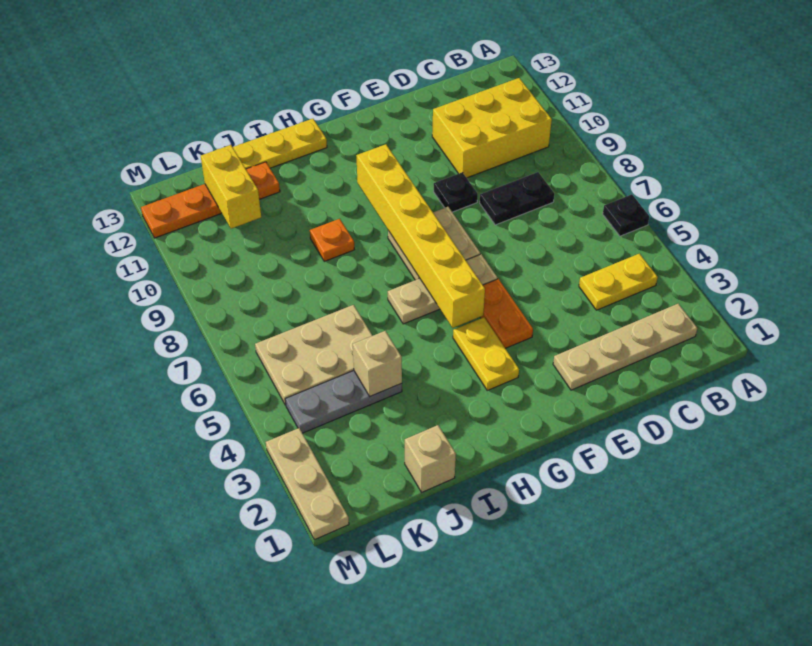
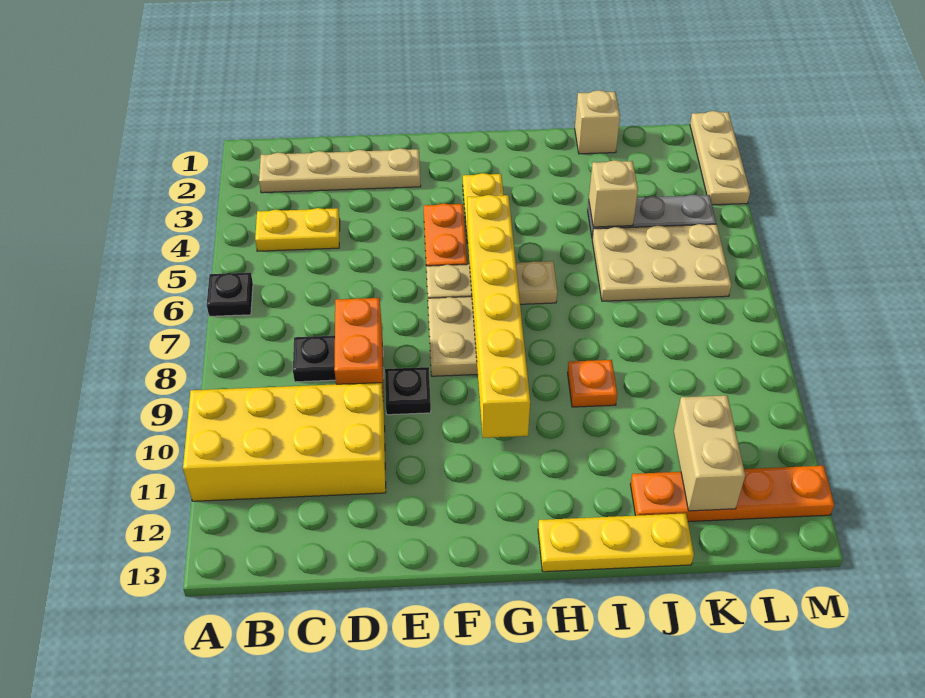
yellow brick B10:D11 level 1 -> yellow brick A10:D11 level 1
none -> orange brick D8:D9 level 2
yellow brick K11:K12 level 2 -> tan brick K11:K12 level 2

